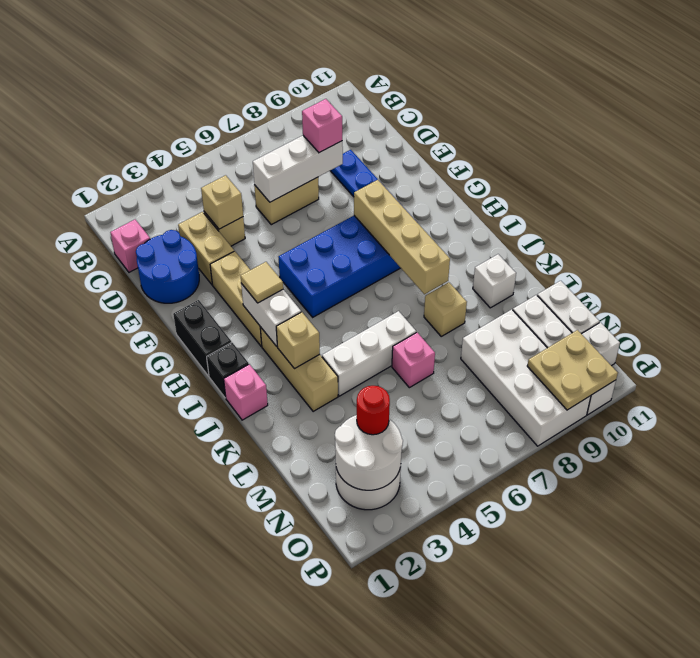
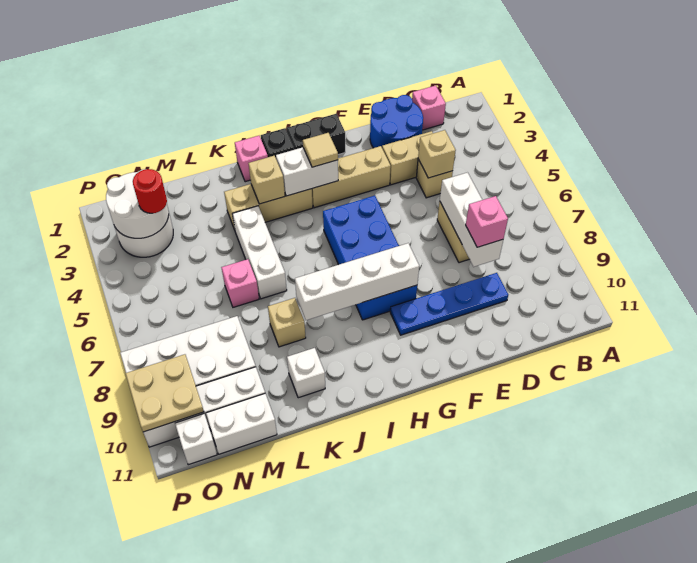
tan brick G8:J8 level 2 -> white brick G8:J8 level 2

